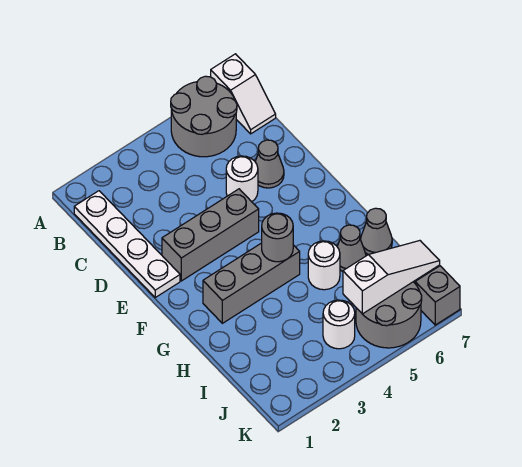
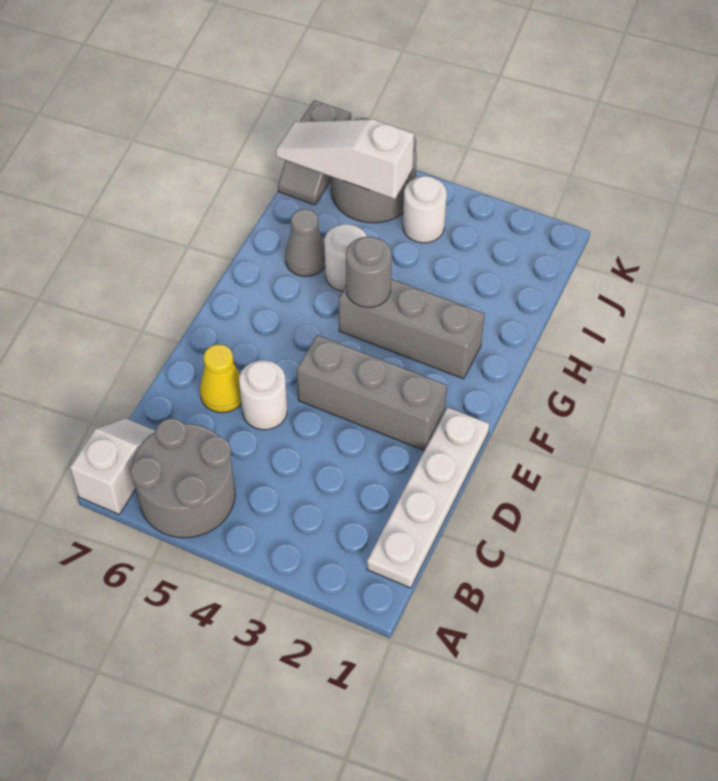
grey cone D6 level 1 -> yellow cone D6 level 1
grey cone H7 level 1 -> none

